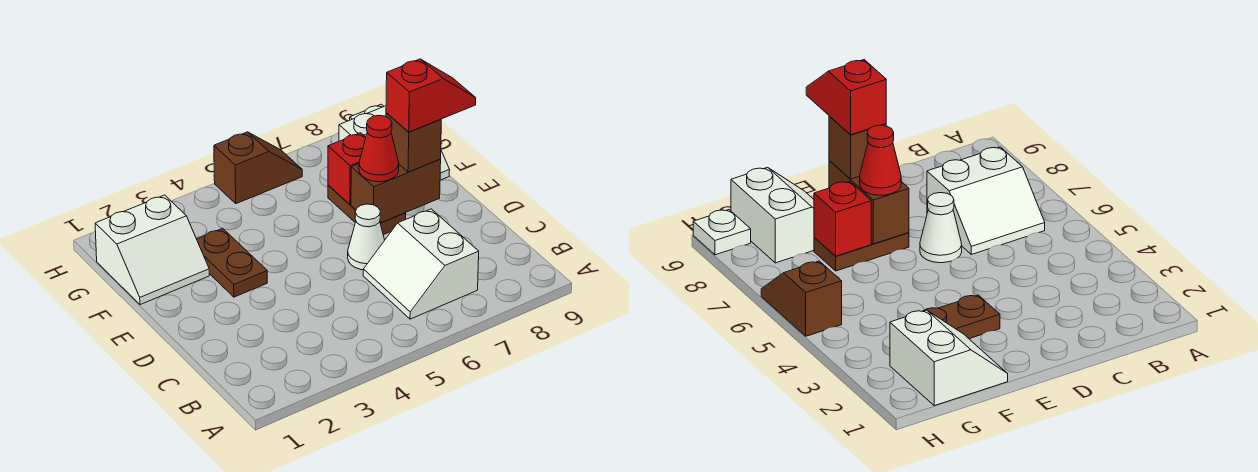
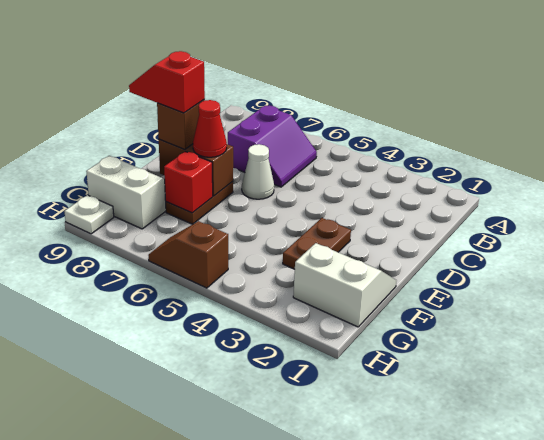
white slope B6:C7 level 1 top 7 -> purple slope B6:C7 level 1 top 7

